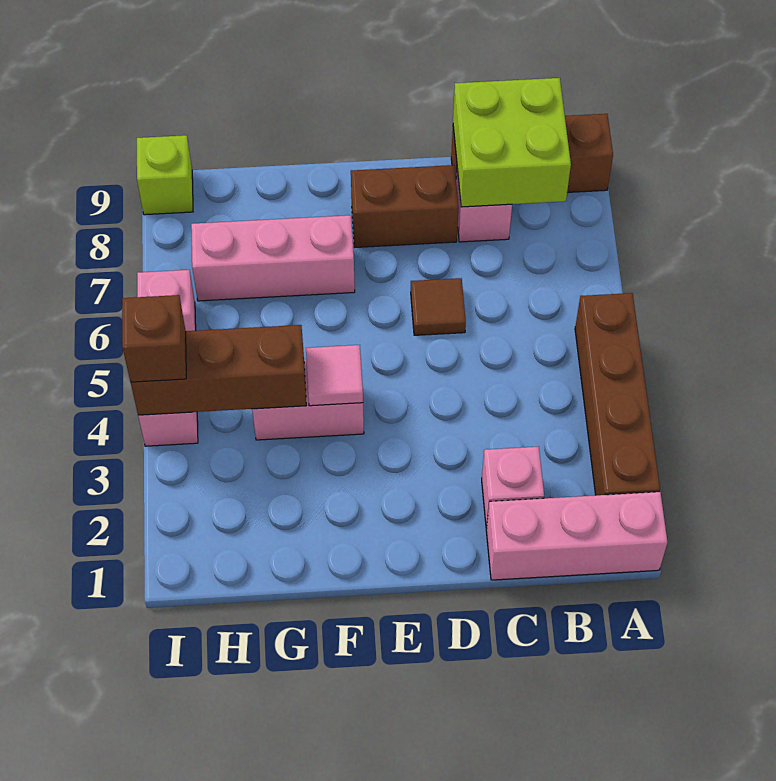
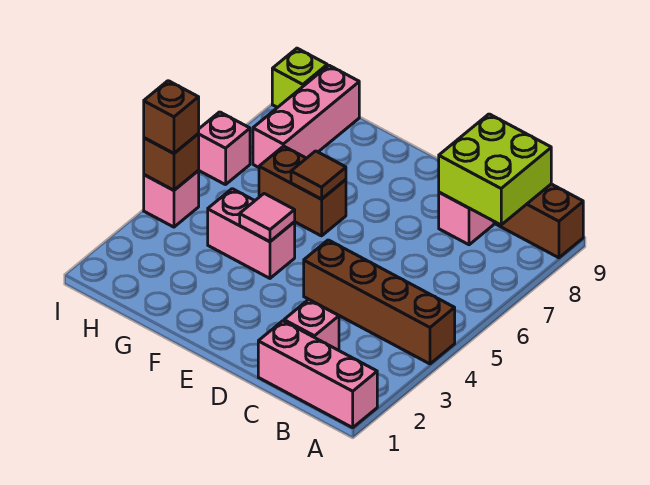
brown brick A2:A5 level 1 -> brown brick A4:D4 level 1
brown tile D6 level 1 -> brown tile F6 level 2
brown brick D8:E8 level 1 -> brown brick F6:G6 level 1
pink brick F7:H7 level 1 -> pink brick H7:H9 level 1
brown brick G4:I4 level 2 -> brown brick I4 level 2

